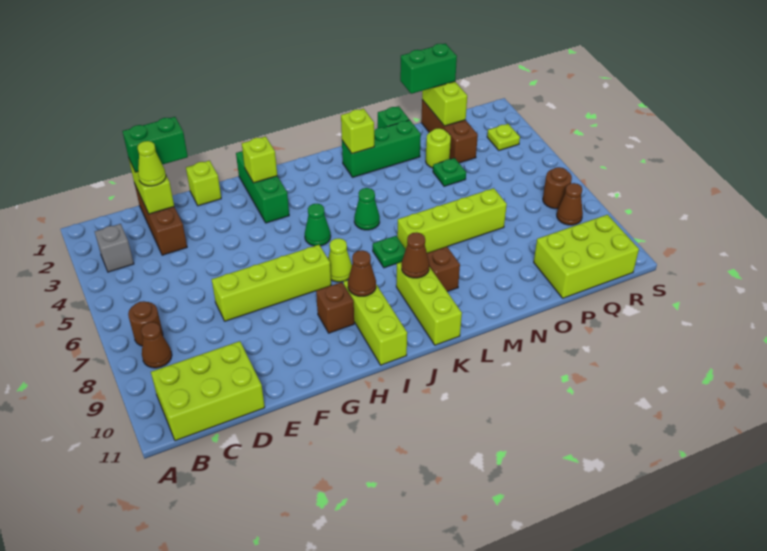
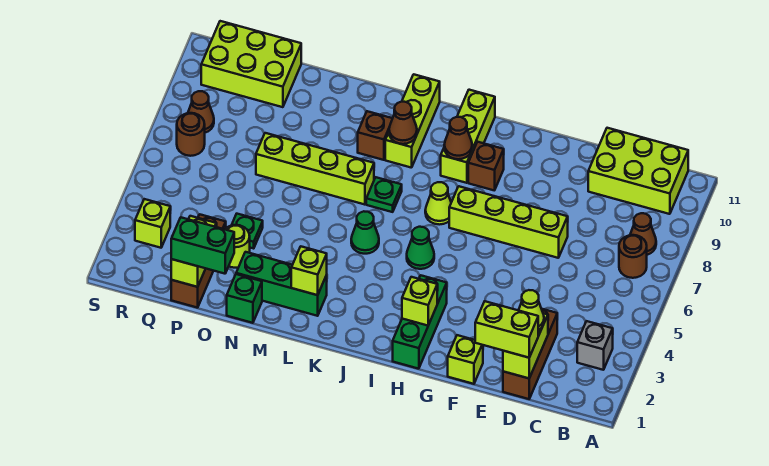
green brick D1:E1 level 3 -> lime brick D1:E1 level 3
lime plate R3 level 1 -> lime brick R3 level 1

